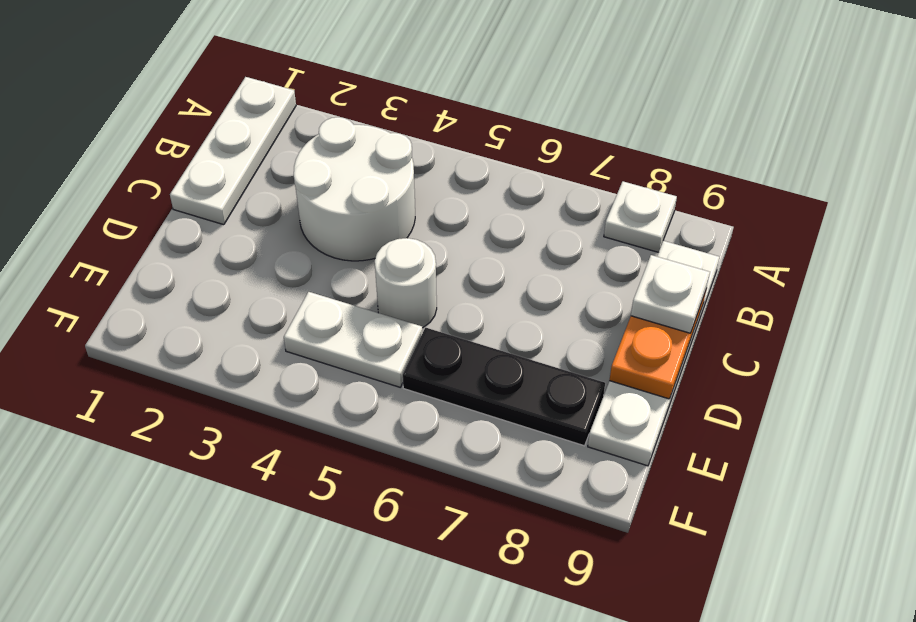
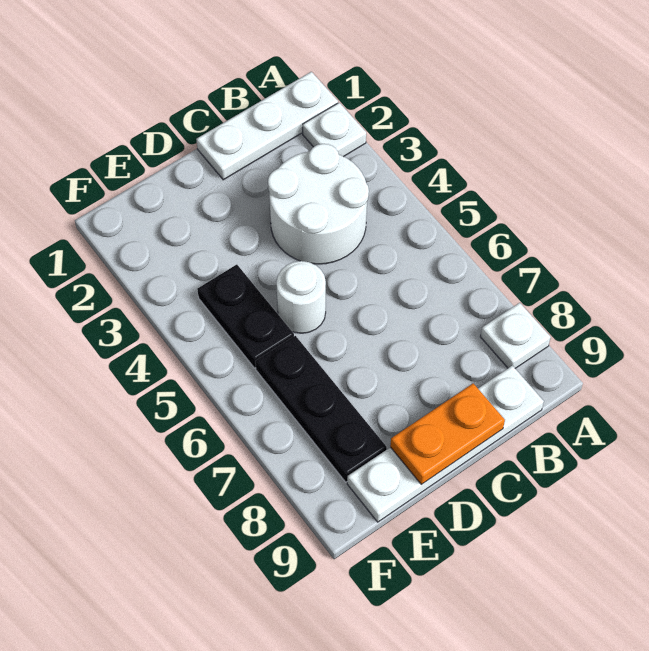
white plate C9 level 3 -> white plate A2 level 1
white plate E4:E5 level 1 -> black plate E4:E5 level 1

